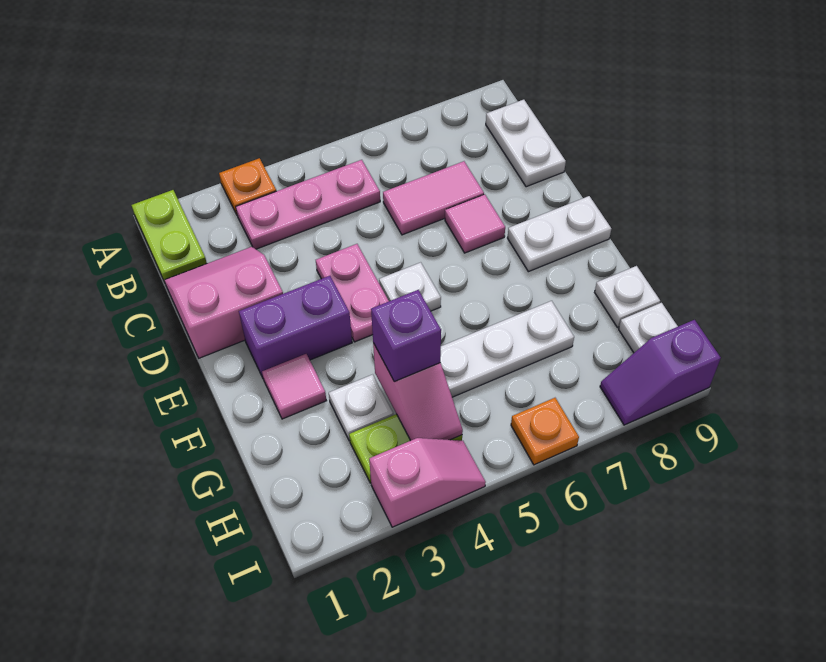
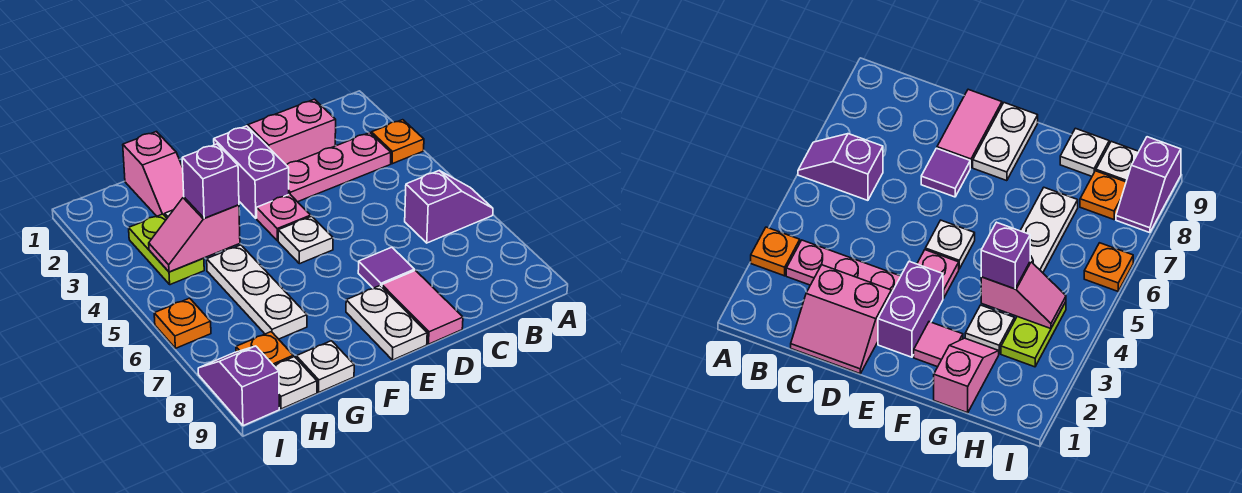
lime plate A1:B1 level 1 -> none
none -> purple slope A6:B6 level 1 top B
pink plate B3:B5 level 1 -> pink plate B3:D3 level 1
white plate B9:C9 level 1 -> none
pink slope C1:D2 level 1 top D -> pink slope C1:D2 level 1 top 2
pink tile C6:C7 level 1 -> pink tile D8:D9 level 1
pink plate D4:E4 level 1 -> pink plate E4 level 1
pink tile D7 level 1 -> purple tile D7 level 1
none -> orange plate H8 level 1
pink slope I3:I4 level 1 top 3 -> pink slope G1:G2 level 1 top 1

